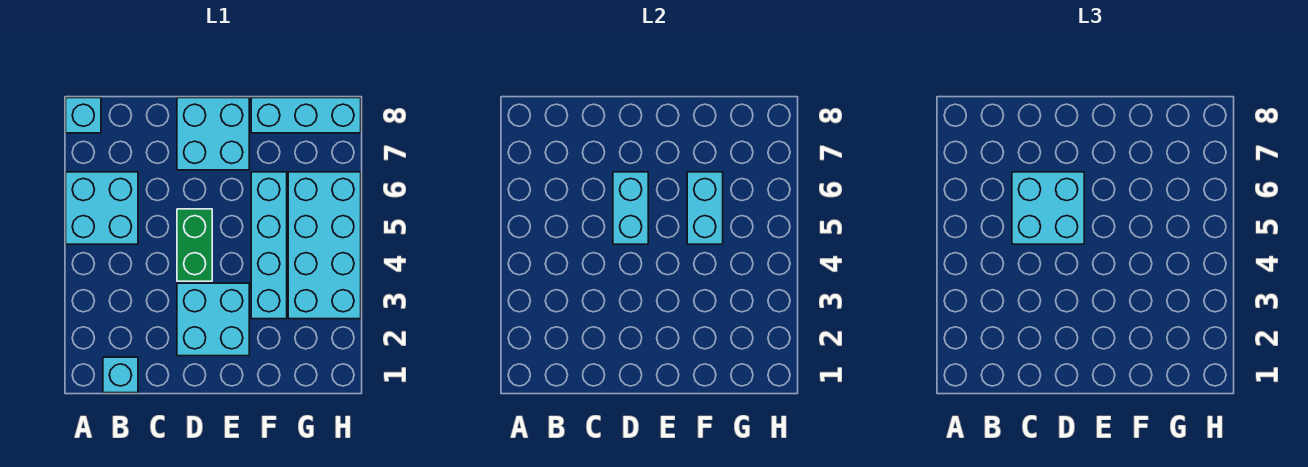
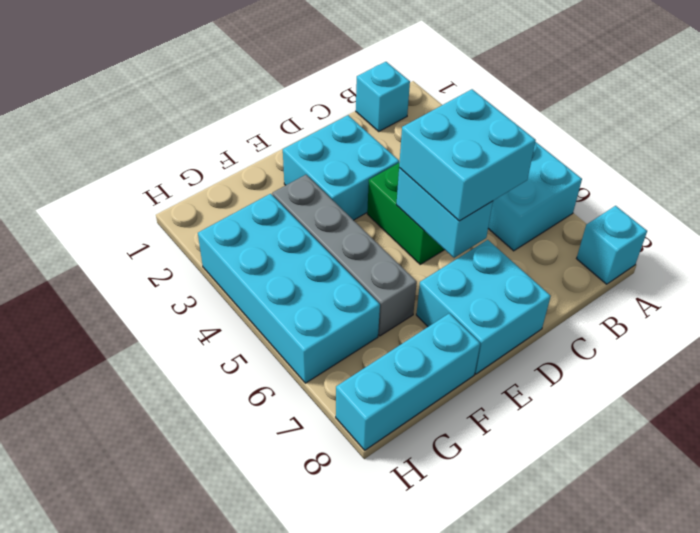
cyan brick F3:F6 level 1 -> grey brick F3:F6 level 1
cyan brick F5:F6 level 2 -> none

